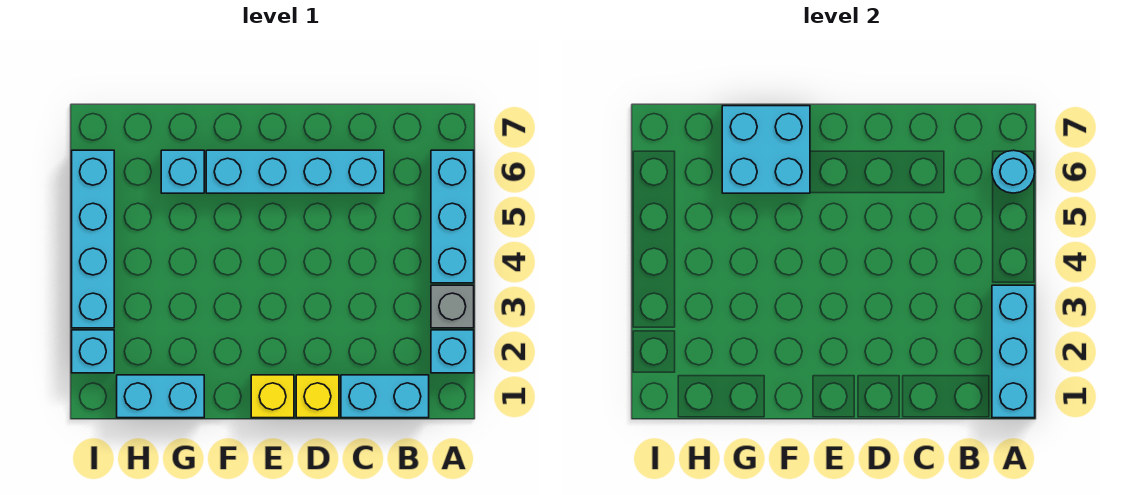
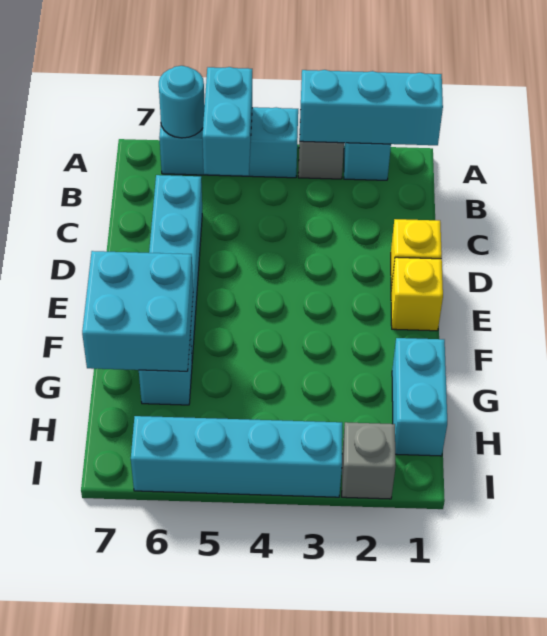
cyan brick B1:C1 level 1 -> cyan brick A5:B5 level 2
cyan brick I2 level 1 -> grey brick I2 level 1

